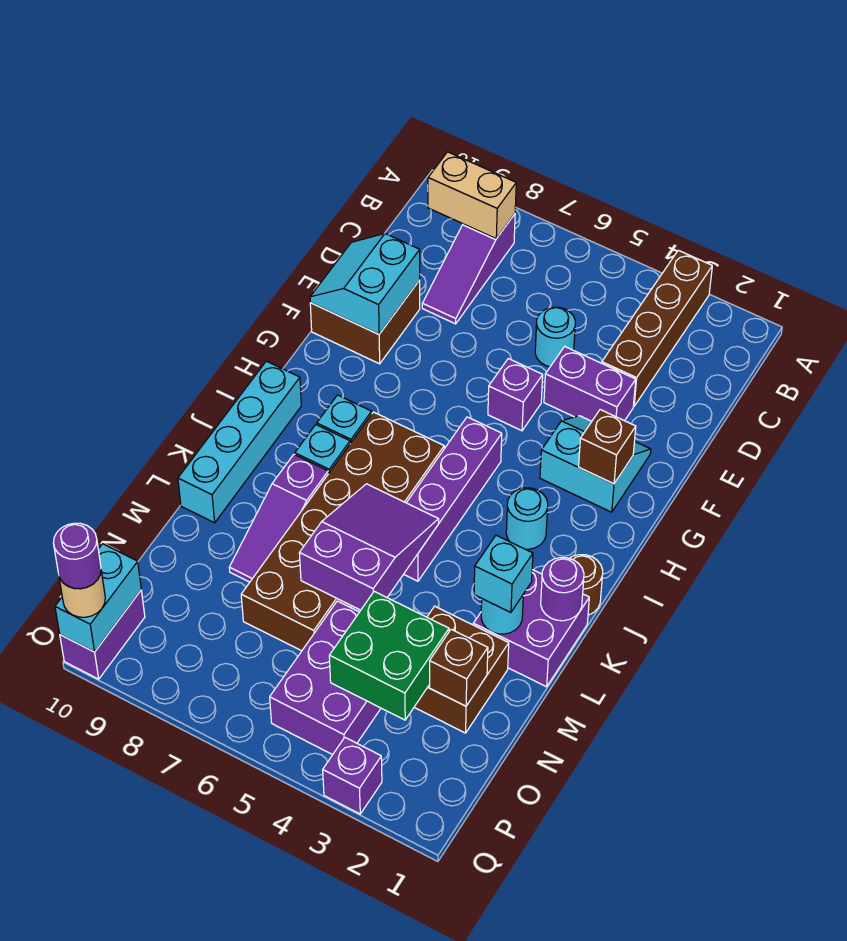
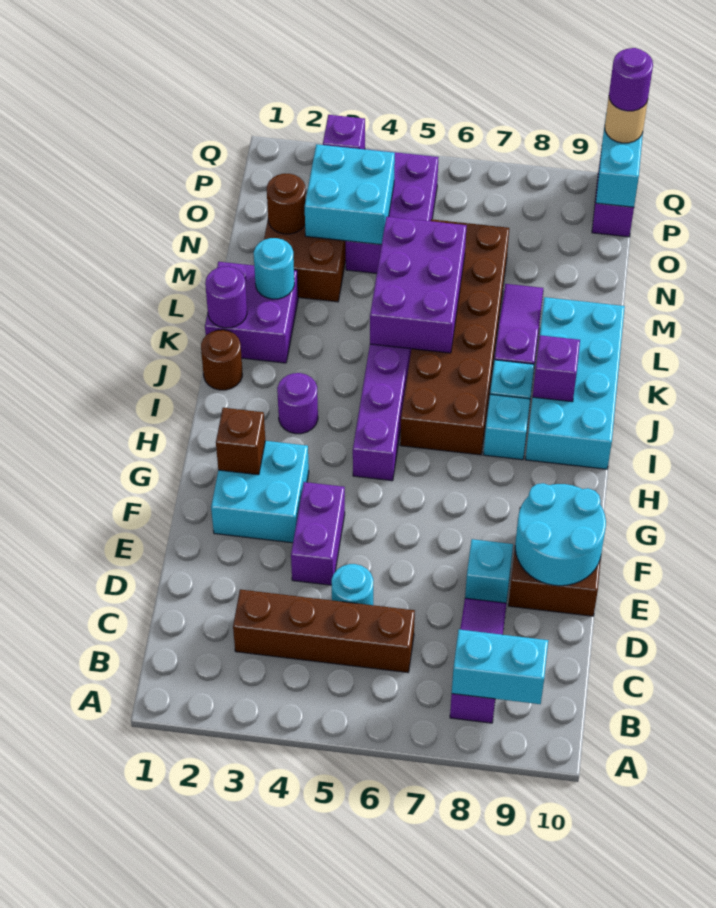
brown brick A3:D3 level 1 -> brown brick C3:C6 level 1
tan brick B8:B9 level 2 -> cyan brick B8:B9 level 2
purple brick E3:E4 level 1 -> purple brick E4:F4 level 1
cyan slope E9:F10 level 2 top 9 -> cyan round brick E9:F10 level 2
cyan slope F2:G3 level 1 top G -> cyan brick F2:G3 level 1
purple brick F5 level 1 -> purple brick J9 level 2
cyan round brick I3 level 1 -> purple round brick I3 level 1
cyan brick I10:L10 level 1 -> cyan brick I9:L10 level 1
purple slope K5:M6 level 2 top M -> purple brick K5:M6 level 2
cyan brick L2 level 3 -> cyan brick E8 level 1
brown brick N2 level 2 -> brown round brick N2 level 2
green brick N3:O4 level 2 -> cyan brick N3:O4 level 2

